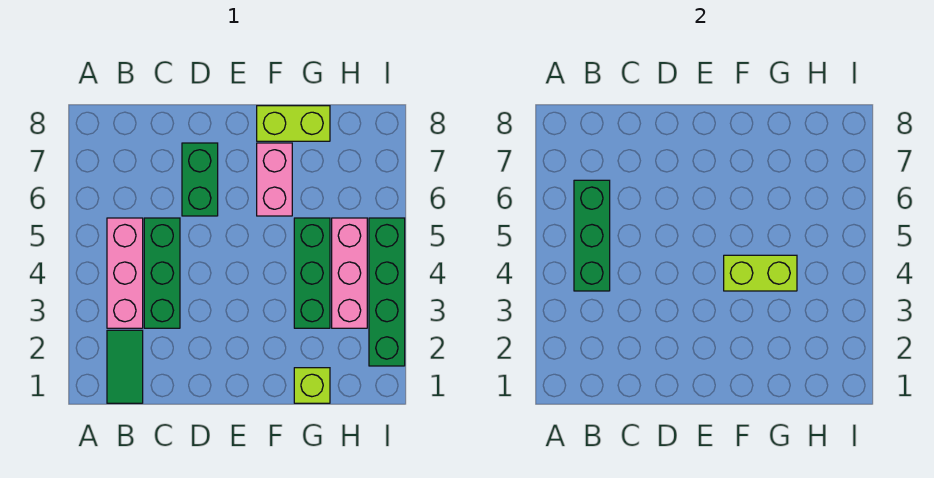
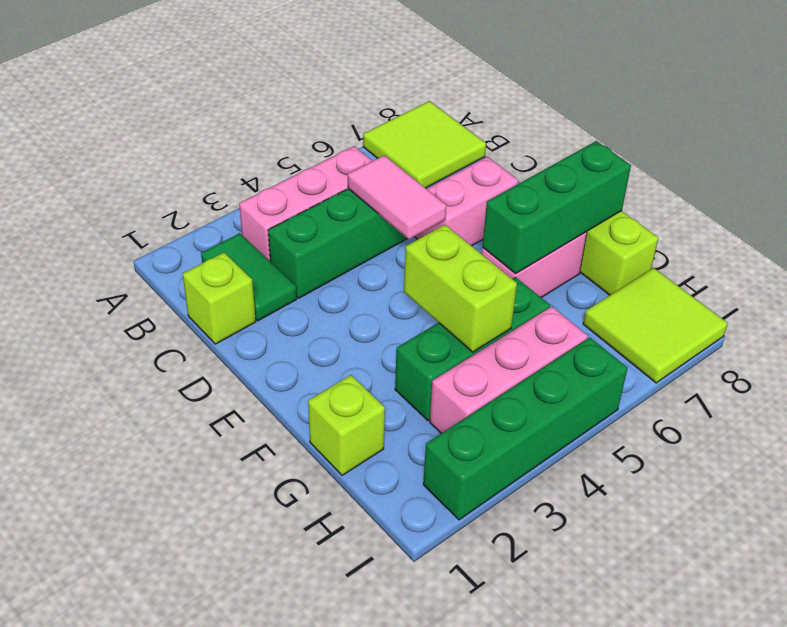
none -> lime tile A7:B8 level 1
green tile B1:B2 level 1 -> green tile B2:C2 level 1
green brick B4:B6 level 2 -> green brick F6:F8 level 2
none -> lime brick C1 level 1
none -> pink tile C5:D5 level 2
green brick D6:D7 level 1 -> pink brick D6:D7 level 1
none -> lime tile H7:I8 level 1

